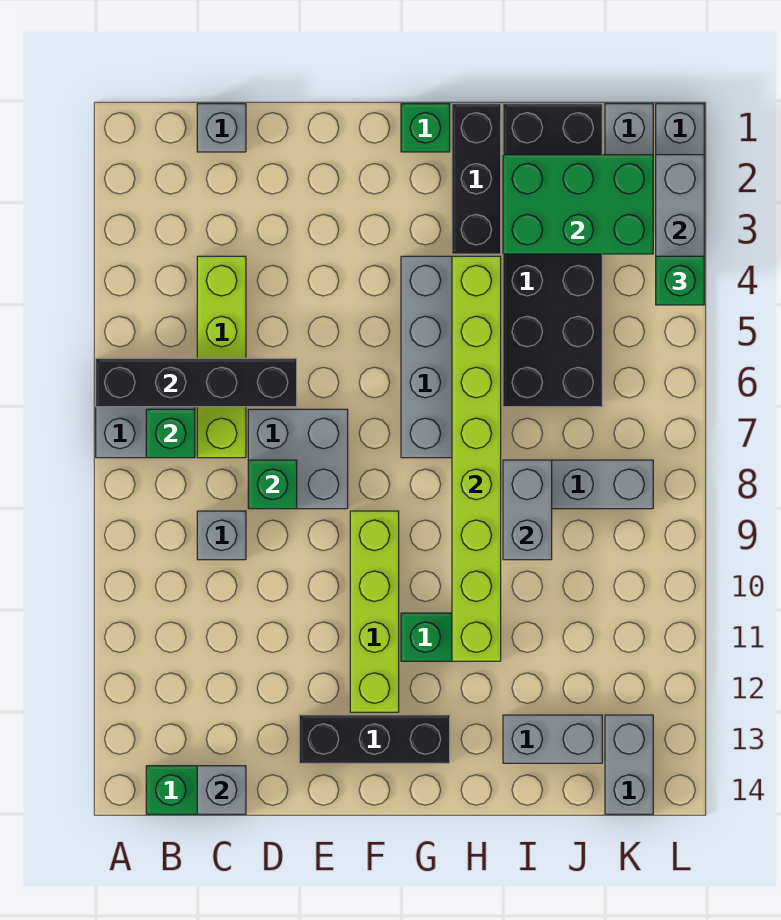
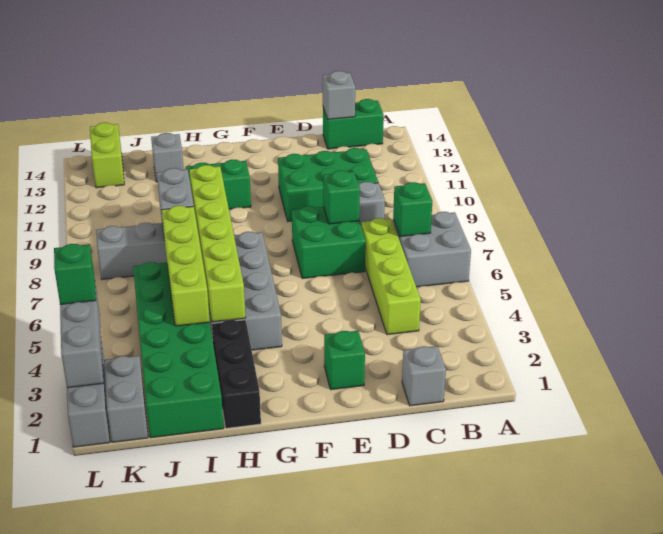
black brick A6:D6 level 2 -> none
grey brick D7:E8 level 1 -> green brick D7:E8 level 1
black brick E13:G13 level 1 -> none
lime brick F9:F12 level 1 -> lime brick I4:I7 level 2
green brick G1 level 1 -> green brick E2 level 1
lime brick H4:H11 level 2 -> lime brick H4:H9 level 2
black brick I1:J6 level 1 -> green brick I1:J6 level 1
green brick I2:K3 level 2 -> green brick C10:E11 level 1
grey brick I13:J13 level 1 -> grey brick I13 level 1
grey brick K13:K14 level 1 -> lime brick K13:K14 level 1

